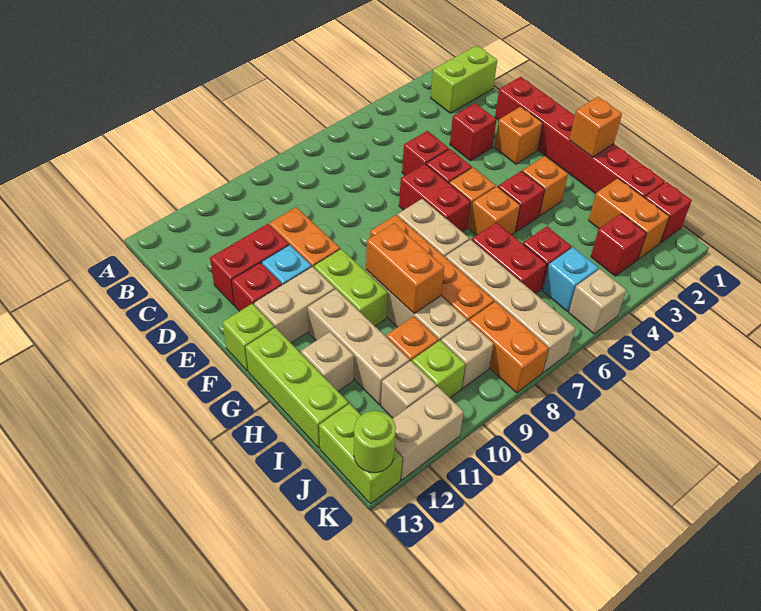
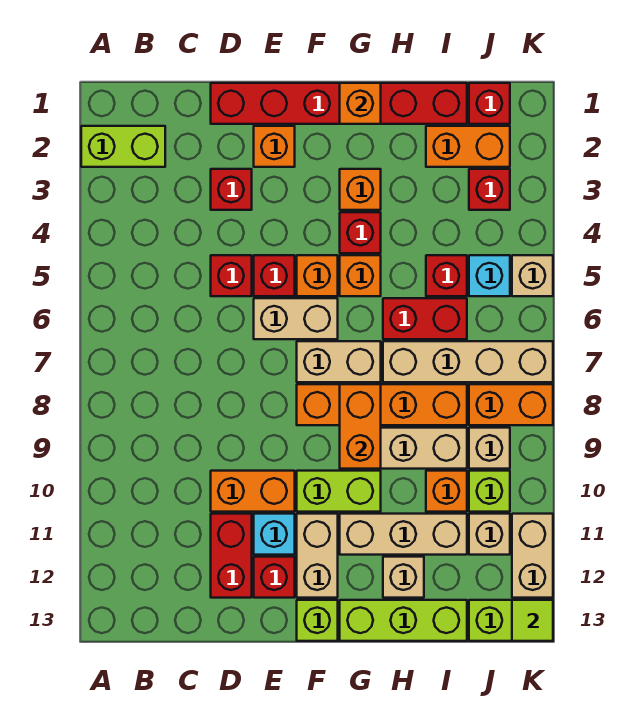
lime brick B1:B2 level 1 -> lime brick A2:B2 level 1
red brick E6:F6 level 1 -> tan brick E6:F6 level 1
orange brick G9:H9 level 2 -> orange brick G8:G9 level 2
lime round brick K13 level 2 -> lime tile K13 level 2

